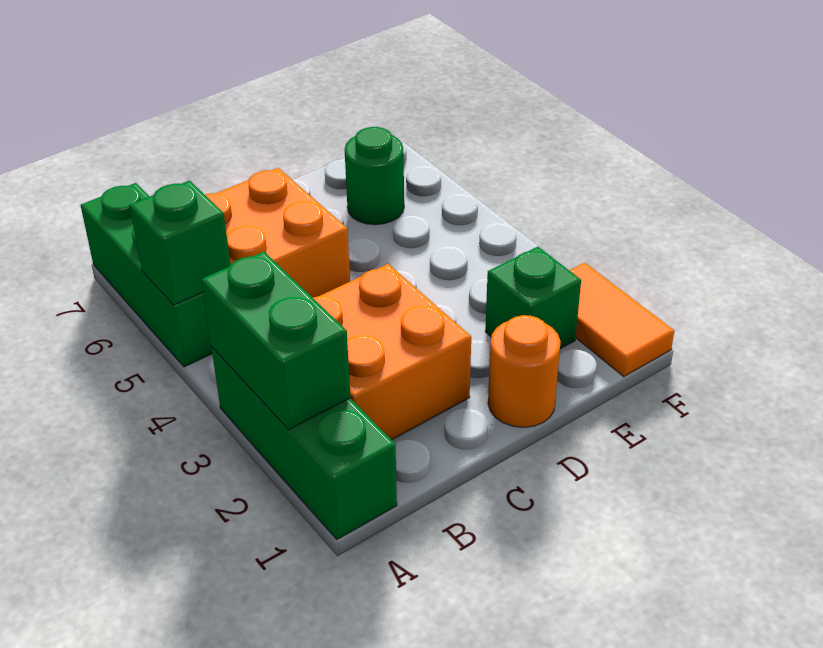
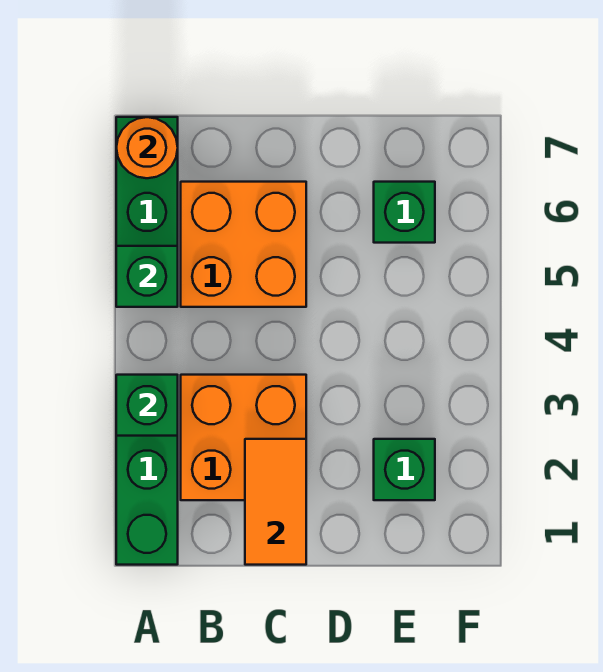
green brick A2:A3 level 2 -> green brick A3 level 2
orange round brick D1 level 1 -> orange round brick A7 level 2
green round brick E6 level 1 -> green brick E6 level 1
orange tile F1:F2 level 1 -> orange tile C1:C2 level 2

